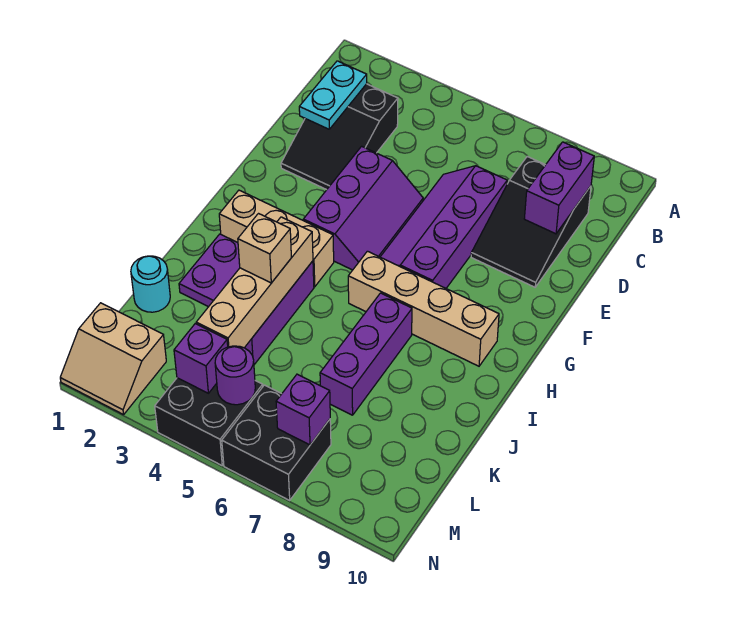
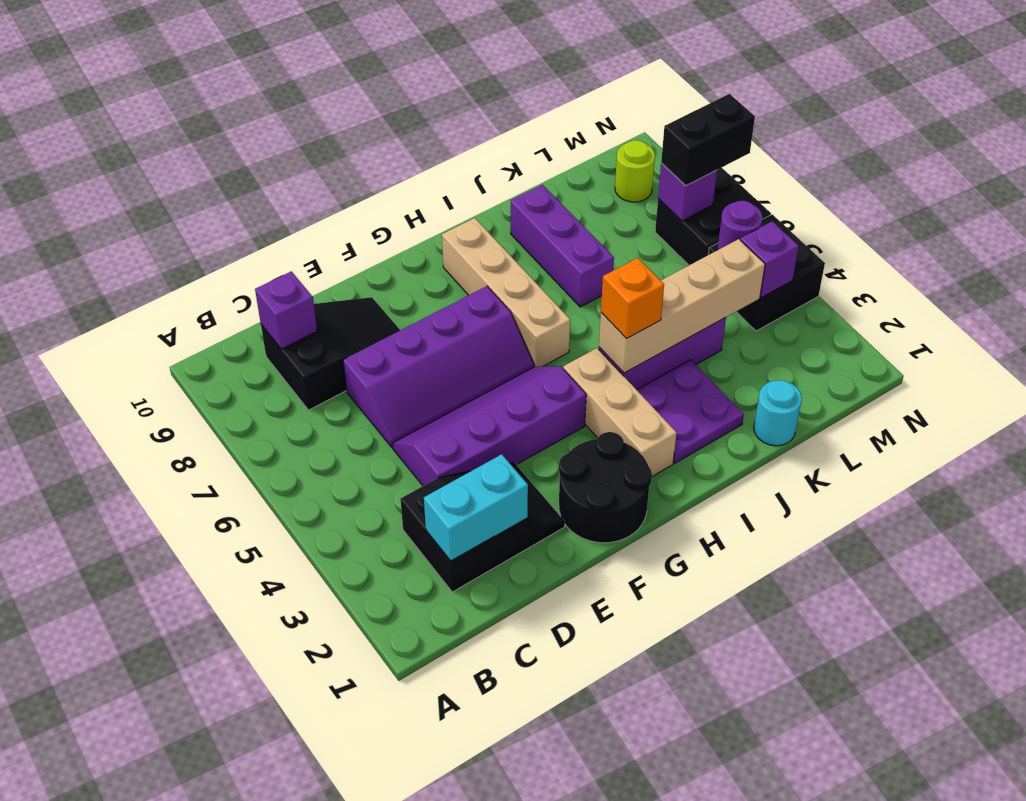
cyan plate C2:D2 level 2 -> cyan brick C2:D2 level 2
purple brick C9:D9 level 2 -> purple brick C9 level 2
purple slope E4:G5 level 1 top 4 -> purple slope D4:G5 level 1 top 4
none -> black round brick F1:G2 level 1
none -> orange brick I4 level 3
purple brick I7:K7 level 1 -> purple brick J7:J9 level 1
tan brick J4 level 3 -> none
tan slope M1:N2 level 1 top M -> none
none -> black brick M7:N7 level 3
none -> lime round brick M9 level 1

